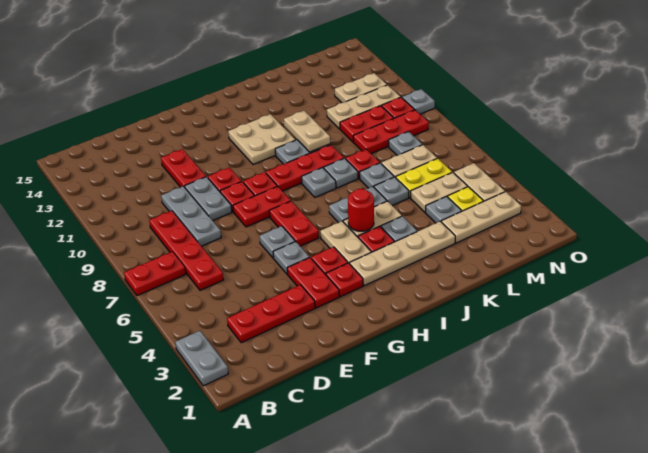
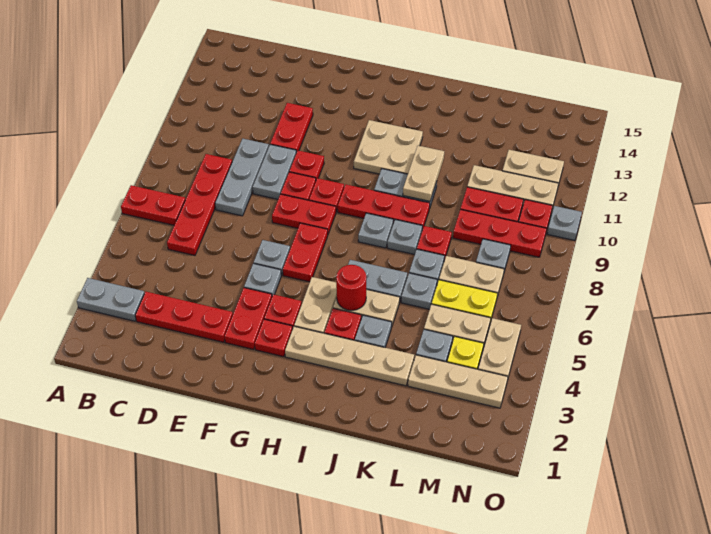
grey plate A2:A3 level 1 -> grey plate A3:B3 level 1

